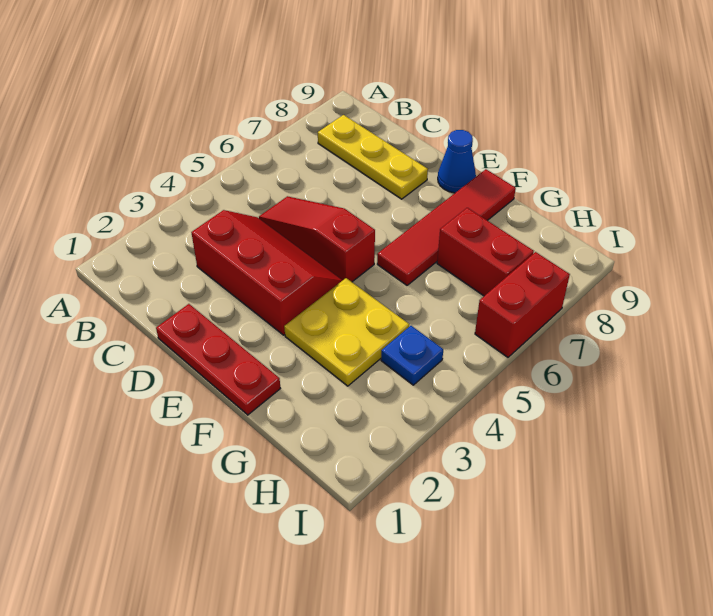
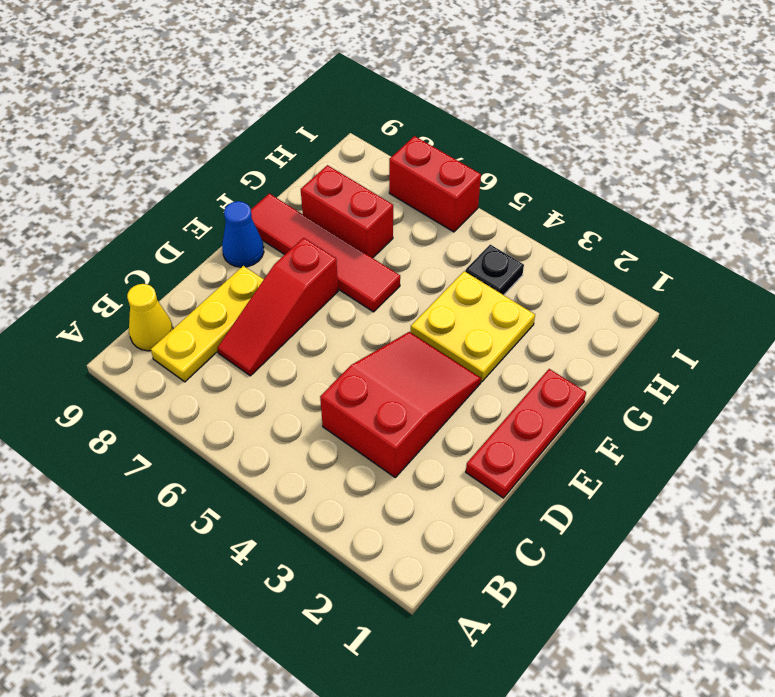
none -> yellow cone B9 level 1
red slope C3:E4 level 1 top 3 -> red slope C3:E4 level 1 top C
red slope C5:E5 level 1 top E -> red slope C7:E7 level 1 top E
red brick G7:H7 level 1 -> red brick G7:G8 level 1
blue plate H4 level 1 -> black plate H4 level 1

